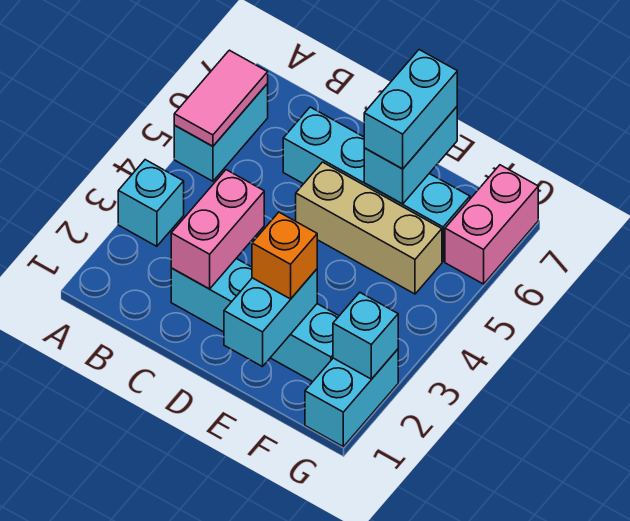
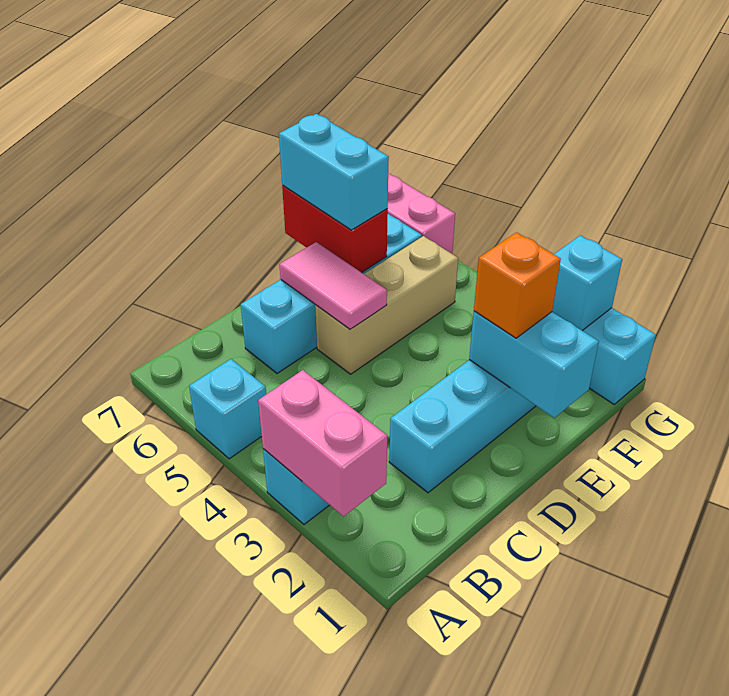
cyan brick A5:A6 level 1 -> cyan brick A5 level 1
pink tile A5:A6 level 2 -> pink tile D5:D6 level 2
pink brick C2:C3 level 2 -> pink brick A2:A3 level 2
cyan brick E6:E7 level 2 -> red brick E6:E7 level 2

